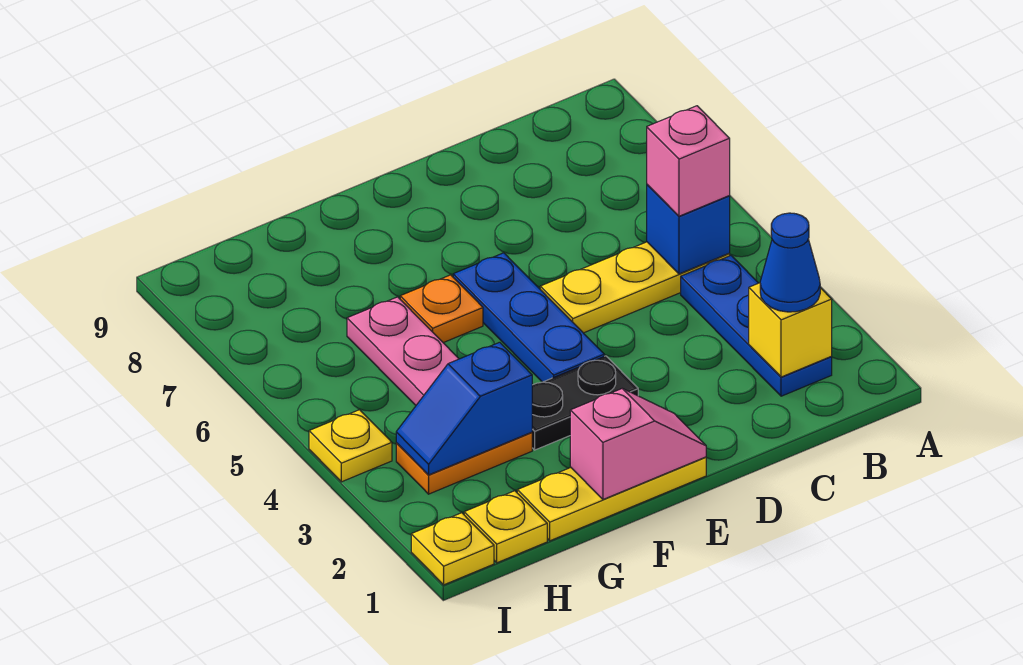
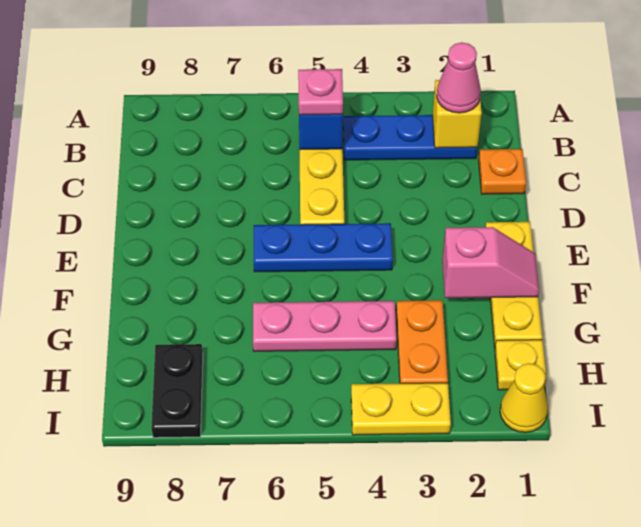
blue cone B2 level 3 -> pink cone B2 level 3
pink brick B5 level 3 -> pink plate B5 level 3
pink slope E1:F1 level 2 top F -> pink slope F1:F2 level 2 top 2
black plate E3:F3 level 1 -> black plate H8:I8 level 1
orange plate F6 level 1 -> orange plate C1 level 1
blue slope G3:H3 level 2 top G -> none
yellow plate I1 level 1 -> yellow cone I1 level 1
yellow plate I4 level 1 -> yellow plate I3:I4 level 1

